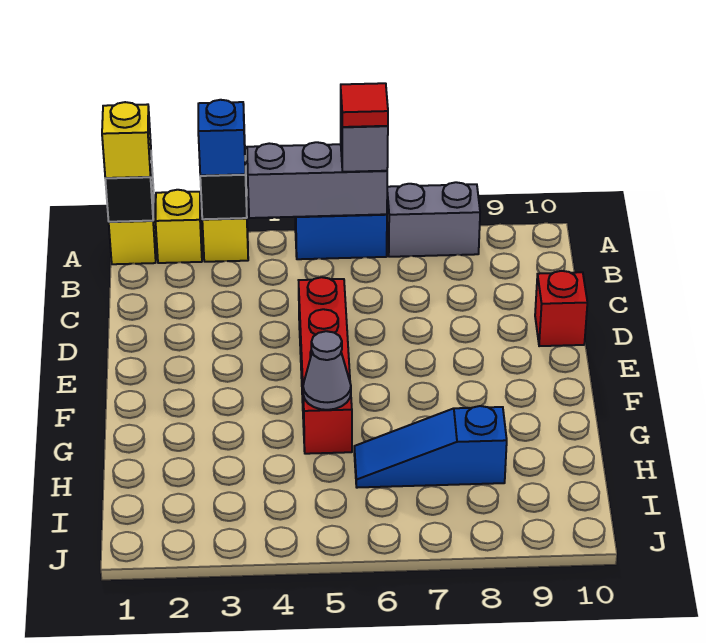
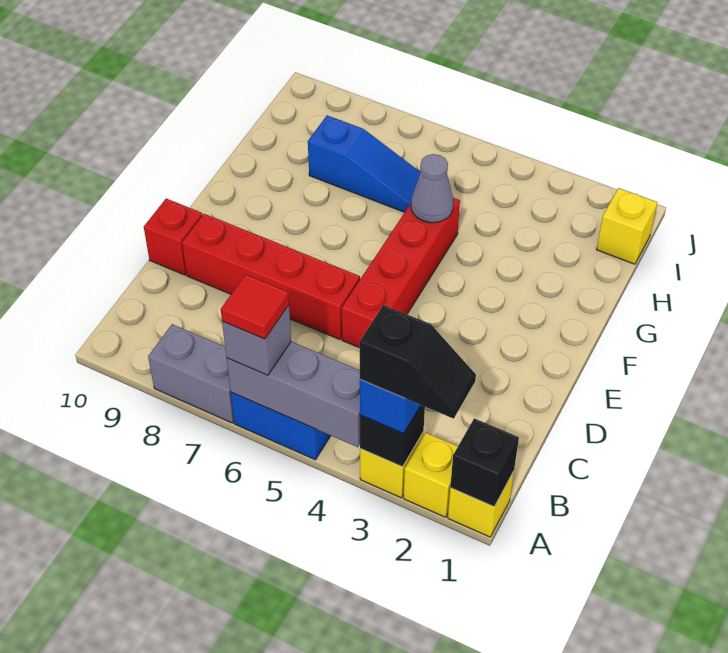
yellow brick A1 level 3 -> yellow brick I1 level 1
none -> black slope A2:A3 level 4 top 3
none -> red brick D6:D9 level 1

